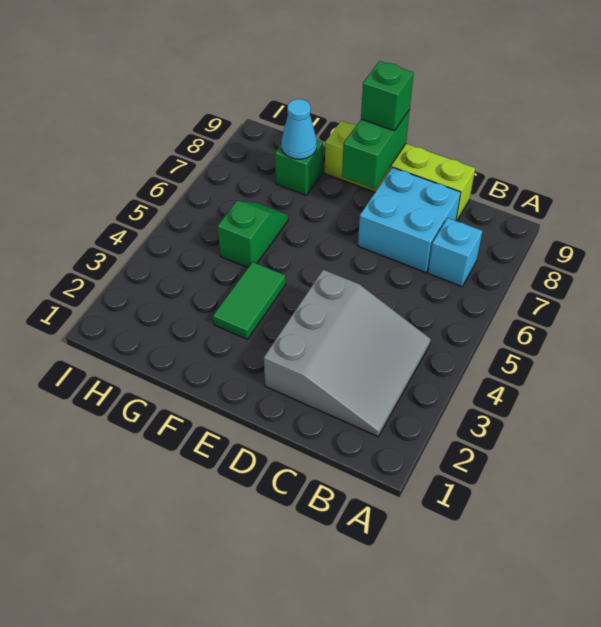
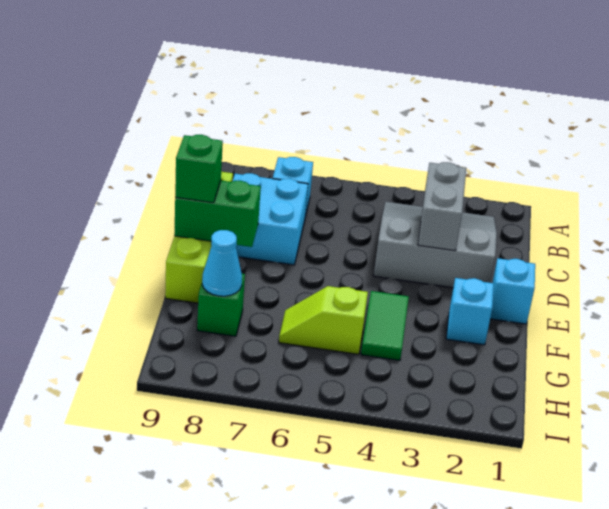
none -> grey brick C3:D3 level 2
none -> cyan brick E1 level 1
none -> cyan brick F2 level 1
green tile F3:F4 level 1 -> green tile F4:G4 level 1
green slope G5:G6 level 1 top 5 -> lime slope G5:G6 level 1 top 5

